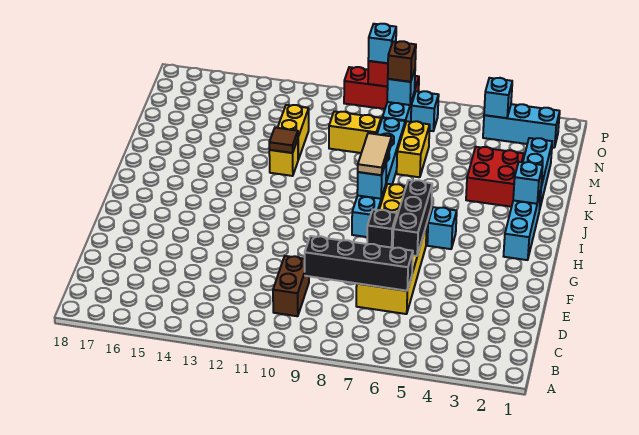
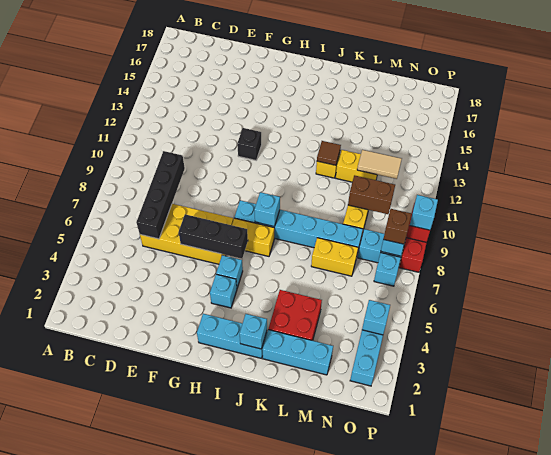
brown brick C10:D10 level 1 -> brown brick M10:N10 level 2
black brick F7 level 2 -> black brick G12 level 1
none -> cyan brick H4 level 1
tan tile I8:J8 level 3 -> tan tile M12:N12 level 2

